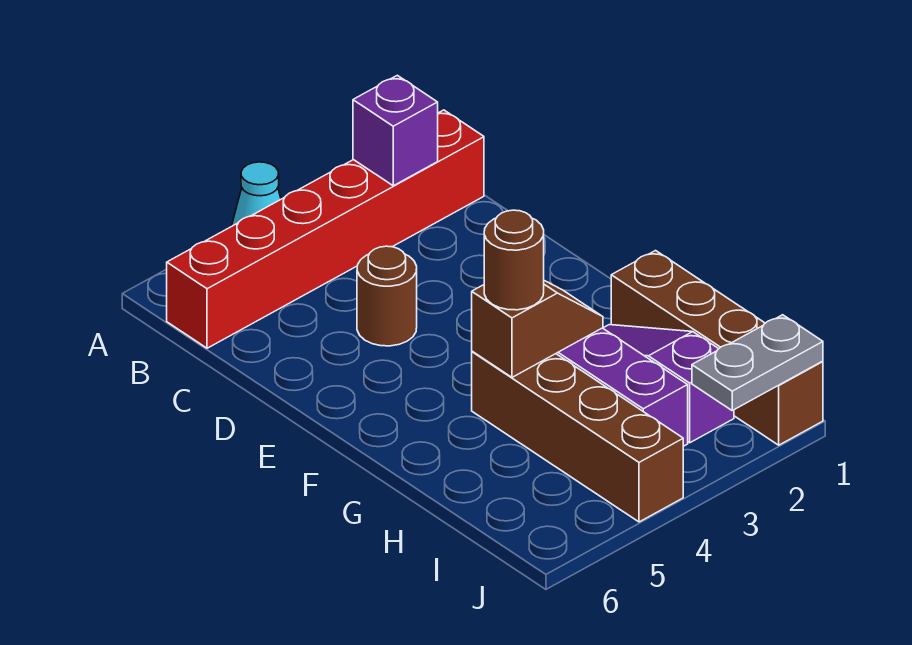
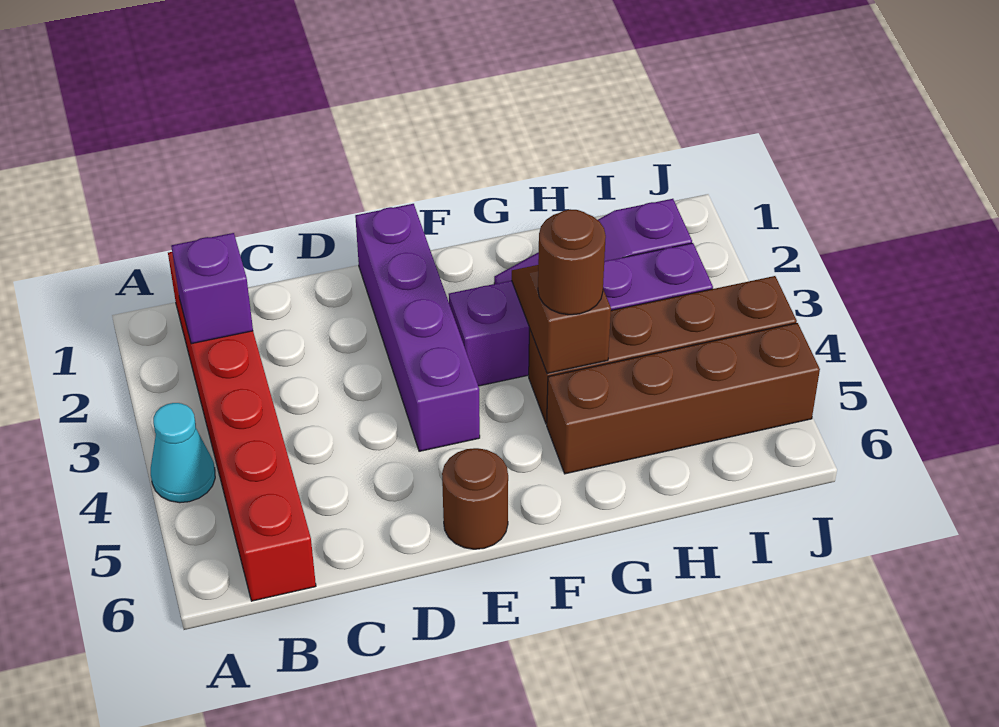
brown round brick D4 level 1 -> brown round brick E6 level 1
none -> purple brick E1:E4 level 1
brown brick G1:J1 level 1 -> brown brick G5:J5 level 1
grey plate J1:J2 level 2 -> none

